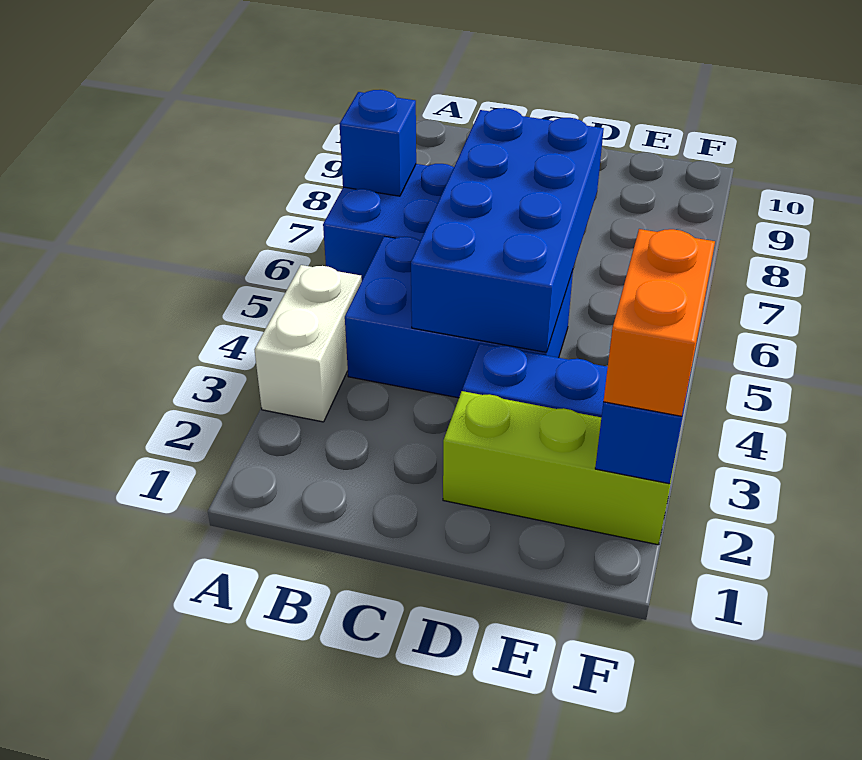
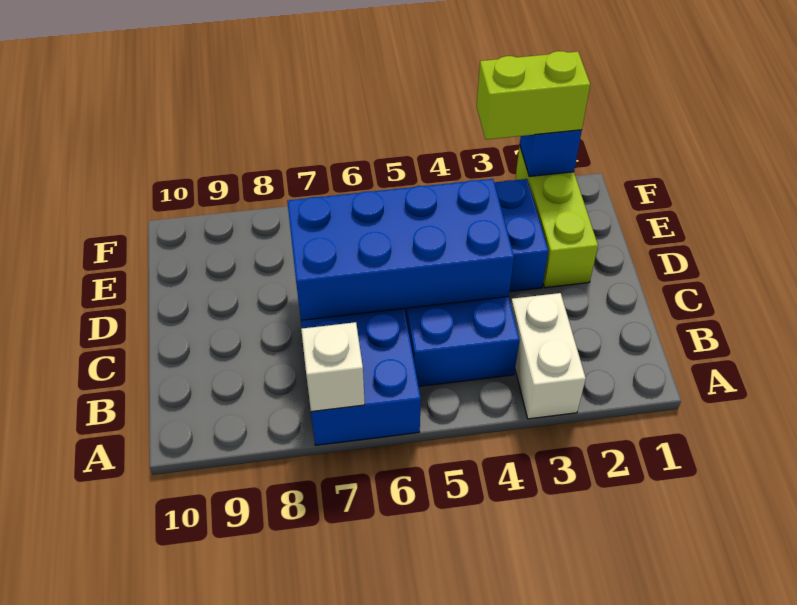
white brick A3:A4 level 1 -> white brick A3:B3 level 1
blue brick A7 level 2 -> white brick A7 level 2
orange brick F2:F3 level 3 -> lime brick F2:F3 level 3

